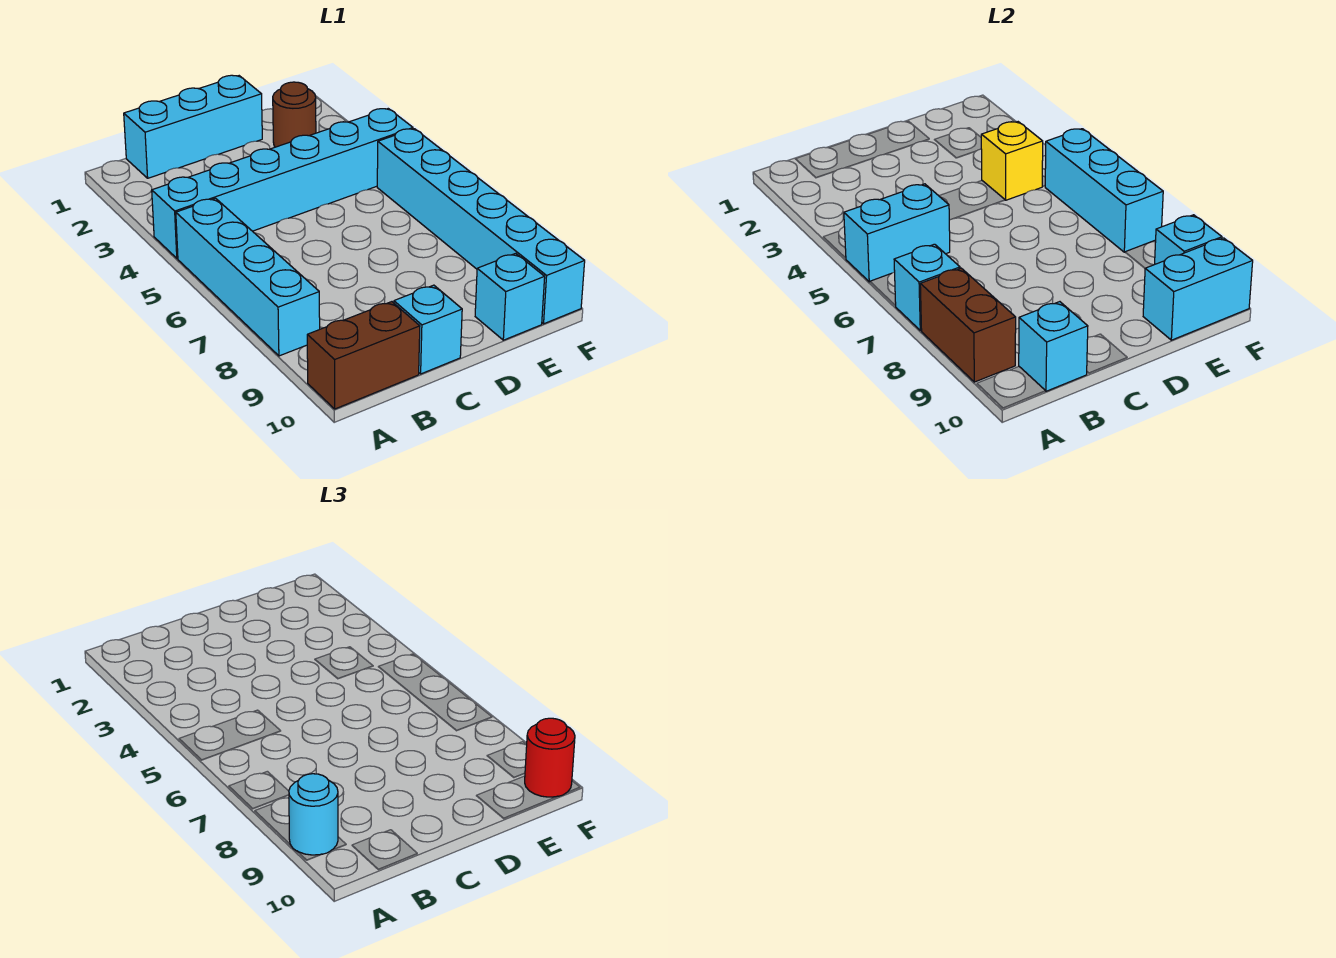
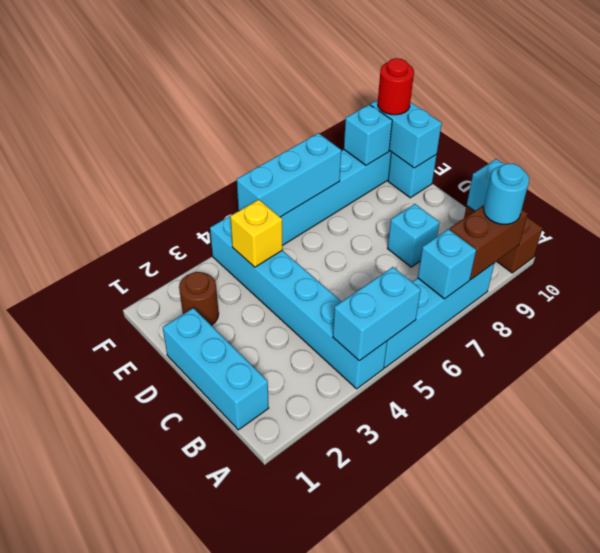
cyan brick A5:B5 level 2 -> cyan brick A4:A5 level 2
cyan brick C10 level 1 -> cyan brick C8 level 1

